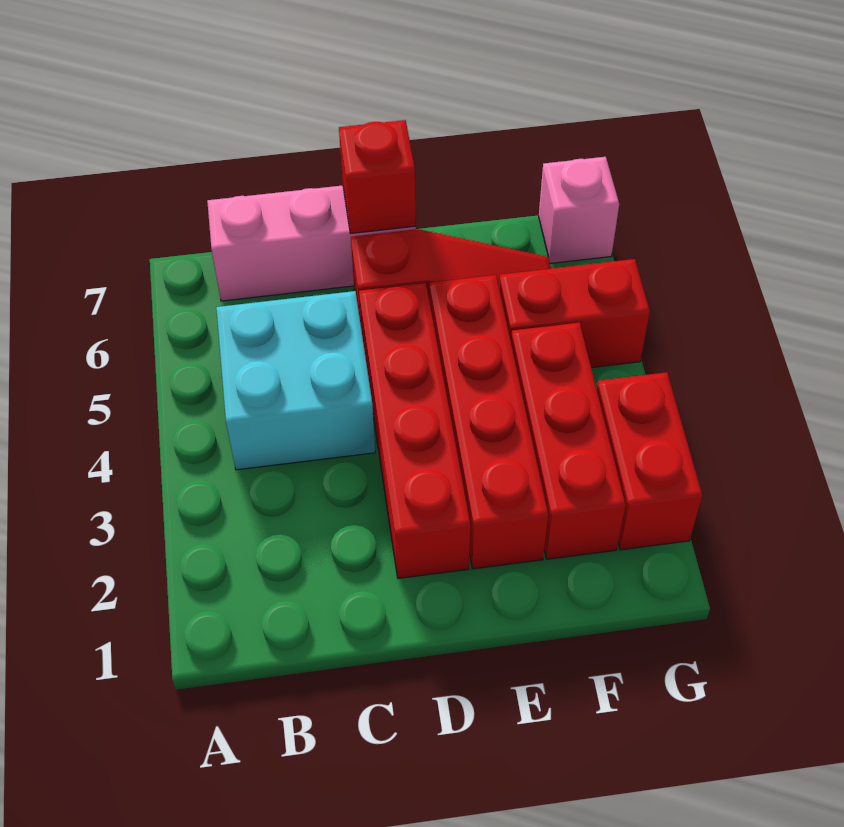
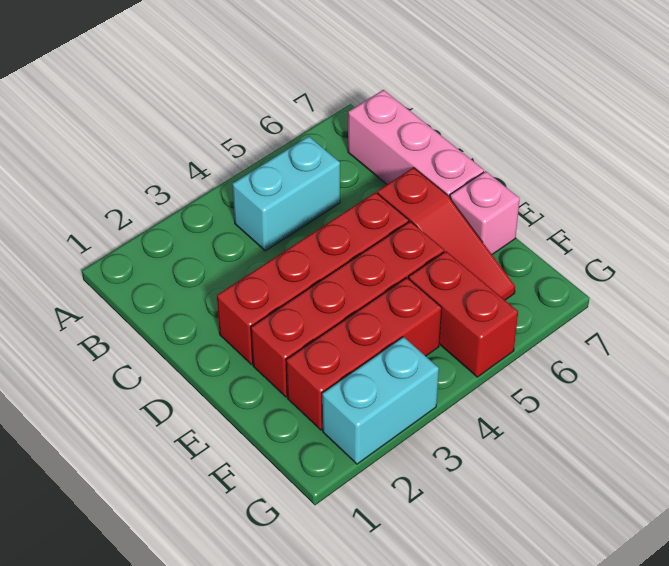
cyan brick B4:C5 level 1 -> cyan brick B4:B5 level 1
red brick D7 level 2 -> none
red brick G2:G3 level 1 -> cyan brick G2:G3 level 1
pink brick G7 level 1 -> pink brick E7 level 1

